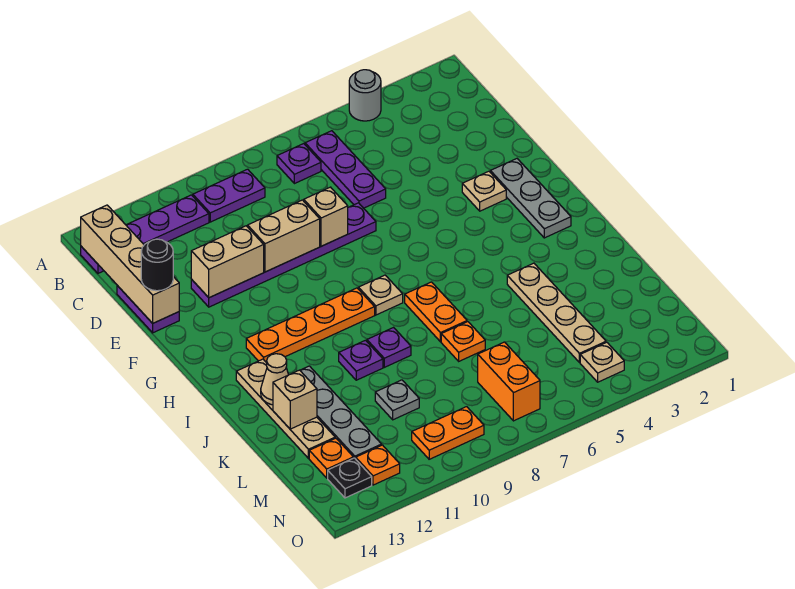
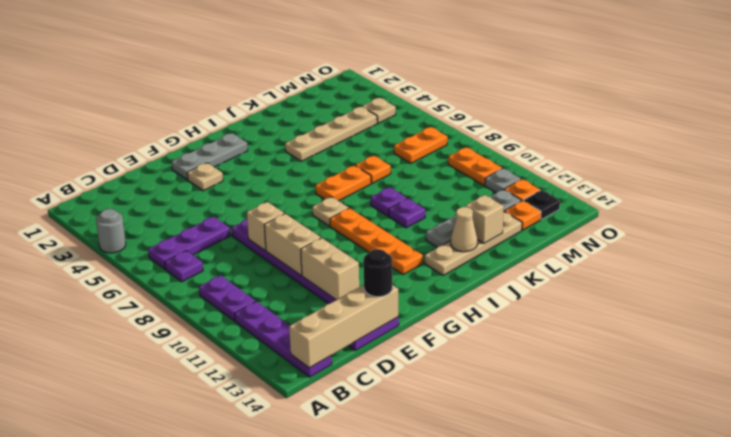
grey plate L10 level 1 -> grey plate N11 level 1
orange brick M7:N7 level 1 -> orange plate M7:N7 level 1

